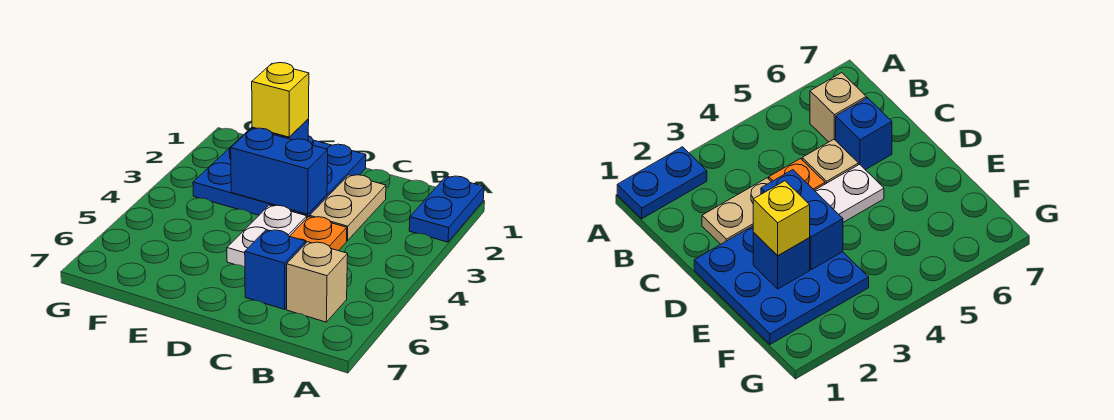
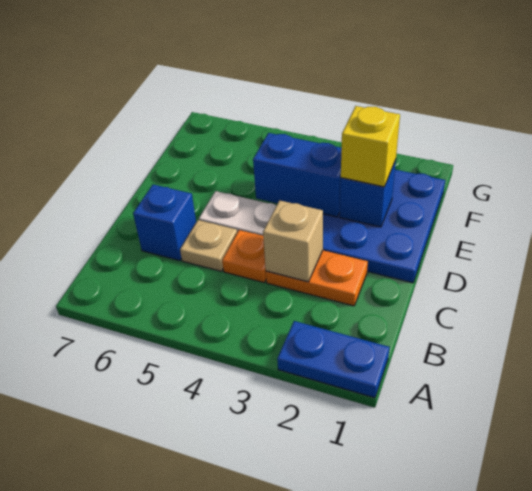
tan brick B6 level 1 -> tan brick C3 level 2
tan plate C2:C3 level 1 -> orange plate C2:C3 level 1
blue brick D3:E3 level 2 -> blue brick E3:E4 level 2

